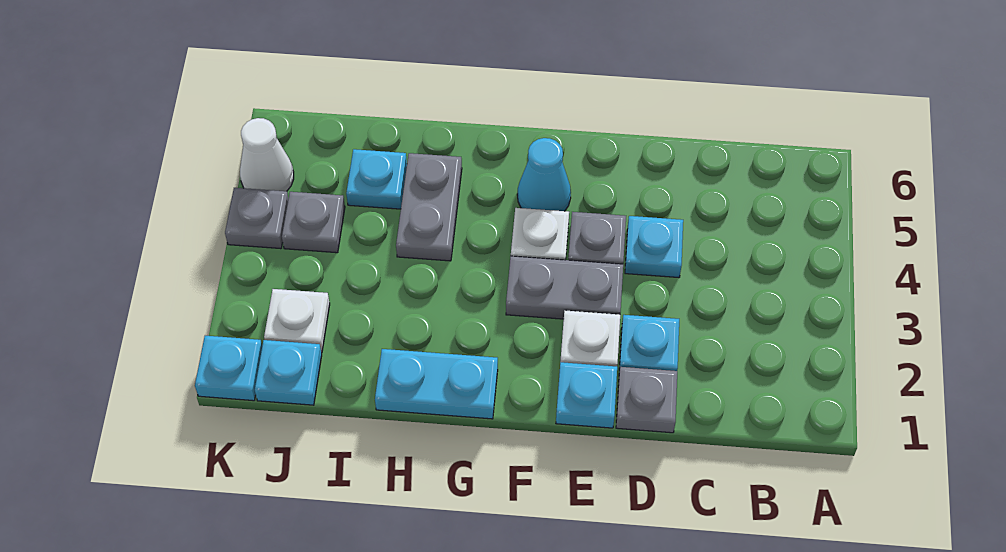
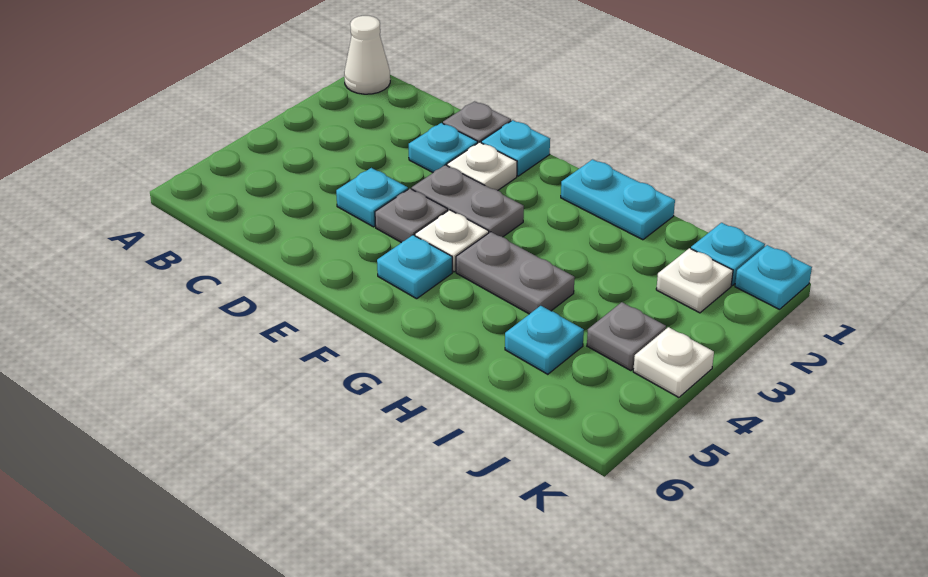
cyan cone F5 level 1 -> cyan plate F5 level 1
grey plate H4:H5 level 1 -> grey plate G4:H4 level 1
grey plate K4 level 1 -> white plate K4 level 1
white cone K5 level 1 -> white cone A1 level 1

